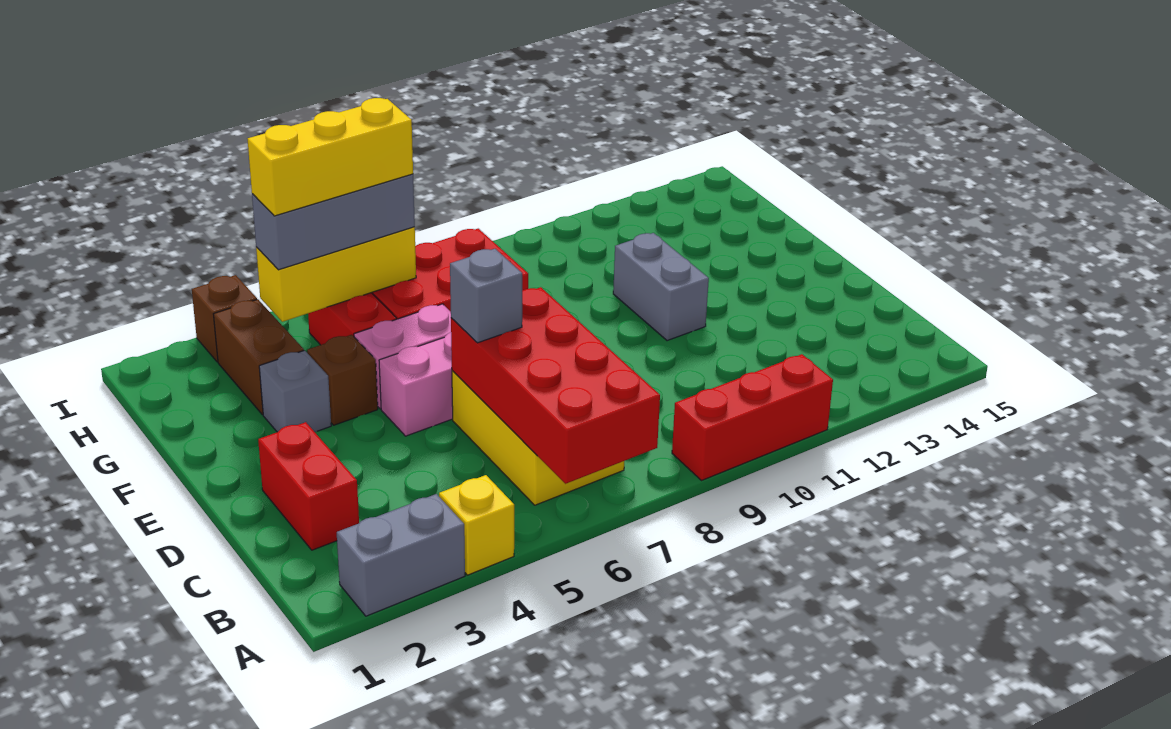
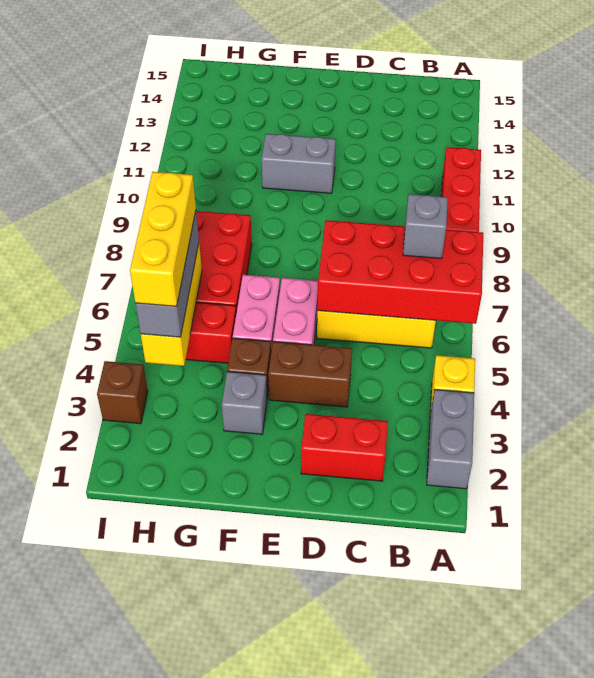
grey brick D6 level 3 -> grey brick B7 level 3
brown brick G3:H3 level 1 -> brown brick D4:E4 level 1

